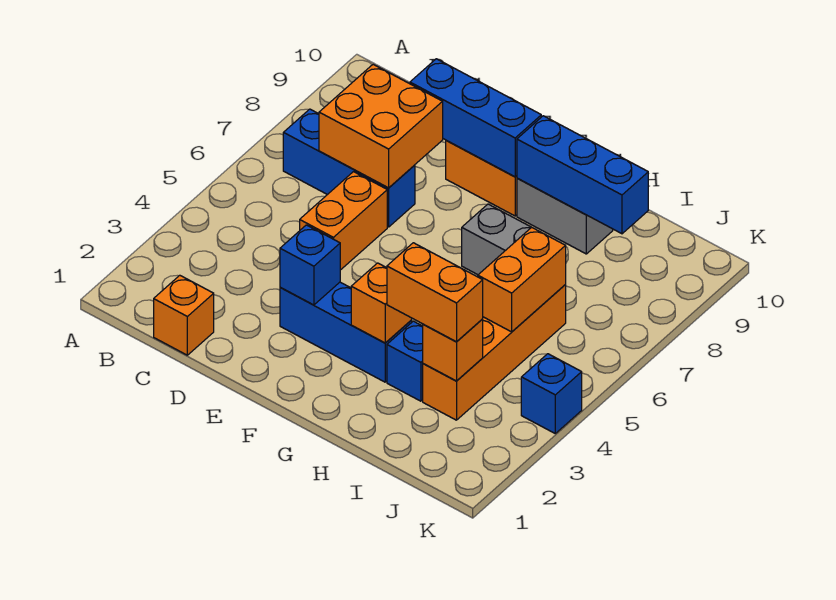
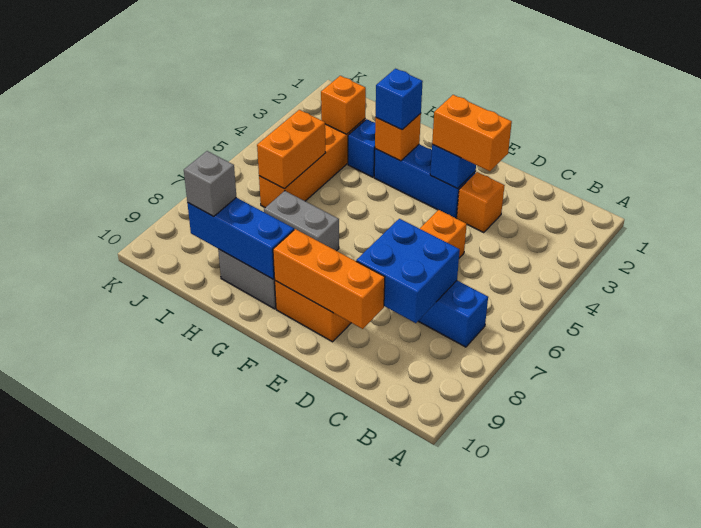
orange brick C1 level 1 -> orange brick D3 level 1
orange brick C7:D8 level 2 -> blue brick C7:D8 level 2
blue brick D9:F9 level 2 -> orange brick D9:F9 level 2
orange brick H3:I3 level 3 -> orange brick D3:E3 level 3
none -> grey brick I9 level 3
blue brick K4 level 1 -> blue brick G3 level 3

